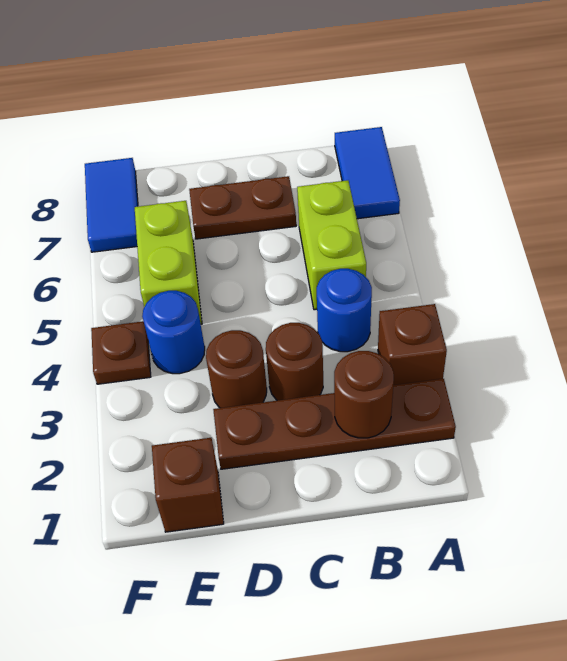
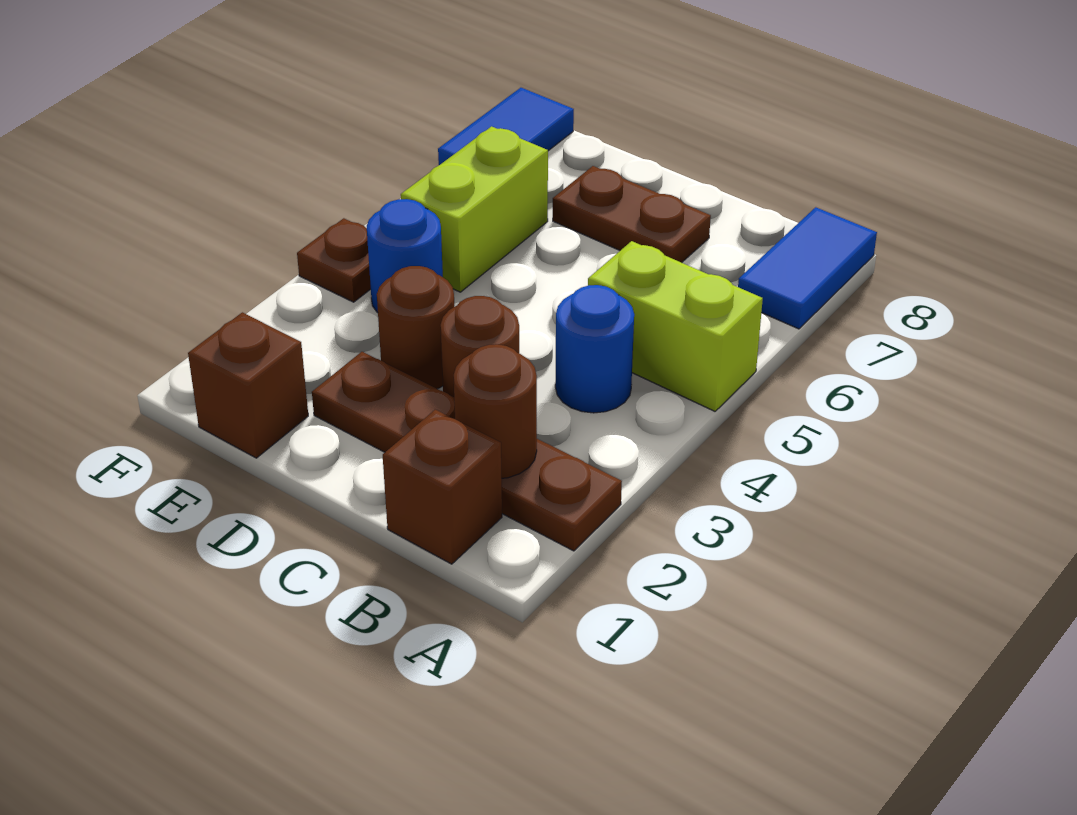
brown brick A3 level 1 -> brown brick B1 level 1
lime brick B5:B6 level 1 -> lime brick A5:B5 level 1

